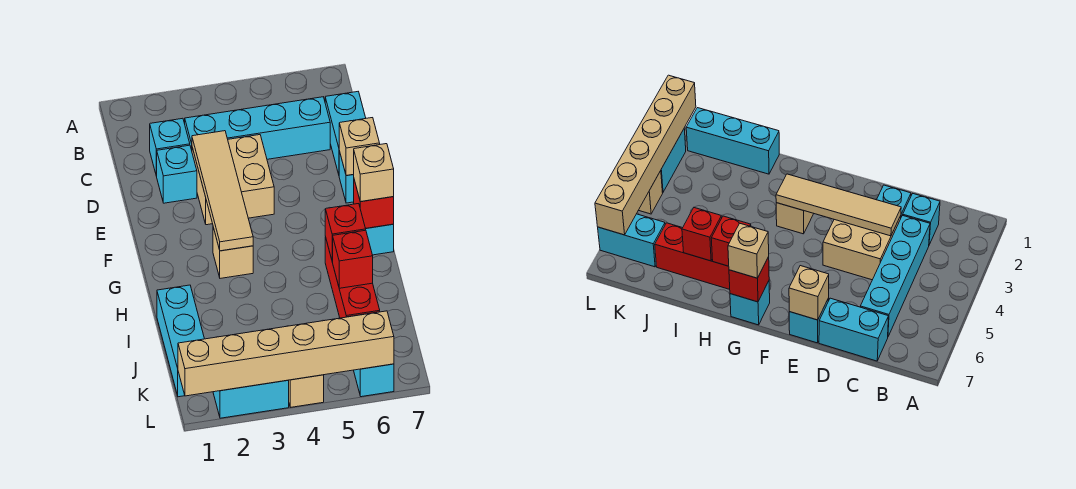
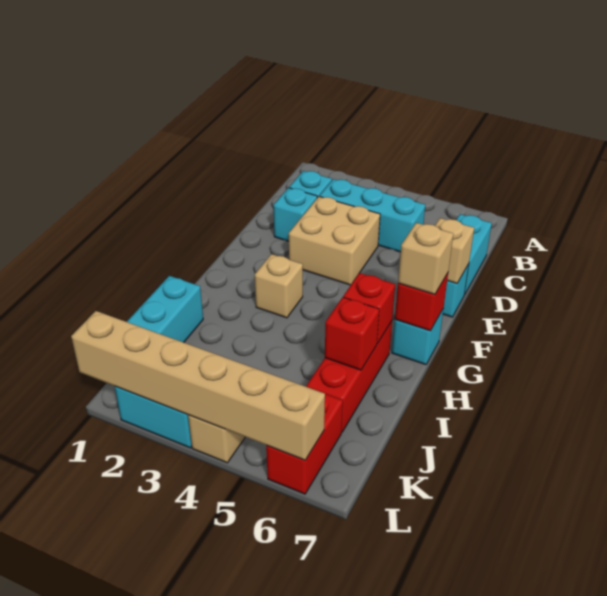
cyan brick C3:C6 level 1 -> cyan brick C3:C5 level 1
tan tile D3:G3 level 2 -> none
cyan brick K6:L6 level 1 -> red brick K6:L6 level 1

